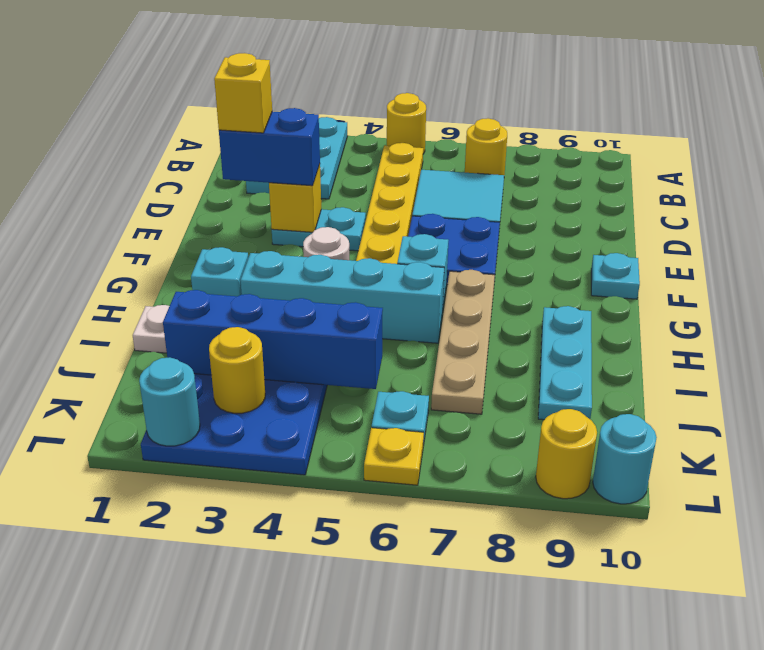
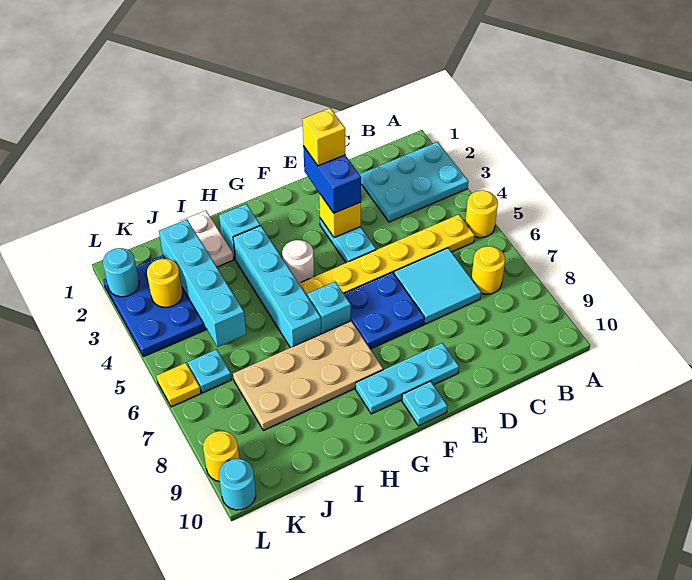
tan plate G7:J7 level 1 -> tan plate G7:J8 level 1
cyan plate H9:J9 level 1 -> cyan plate E9:G9 level 1
blue brick J2:J5 level 2 -> cyan brick J2:J5 level 2

